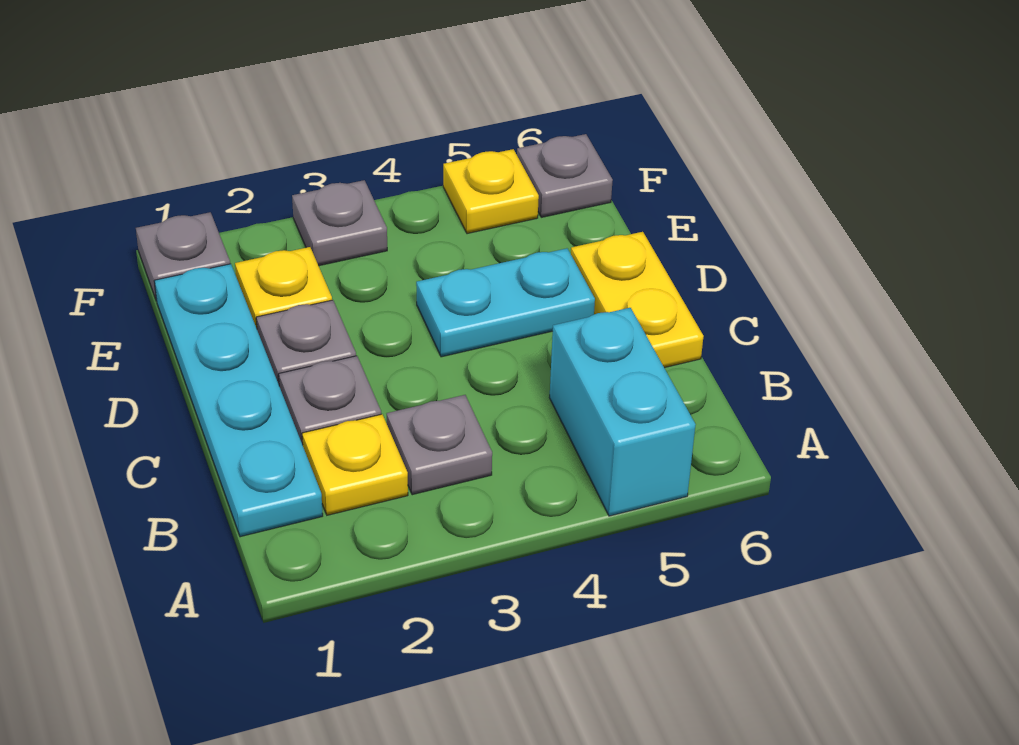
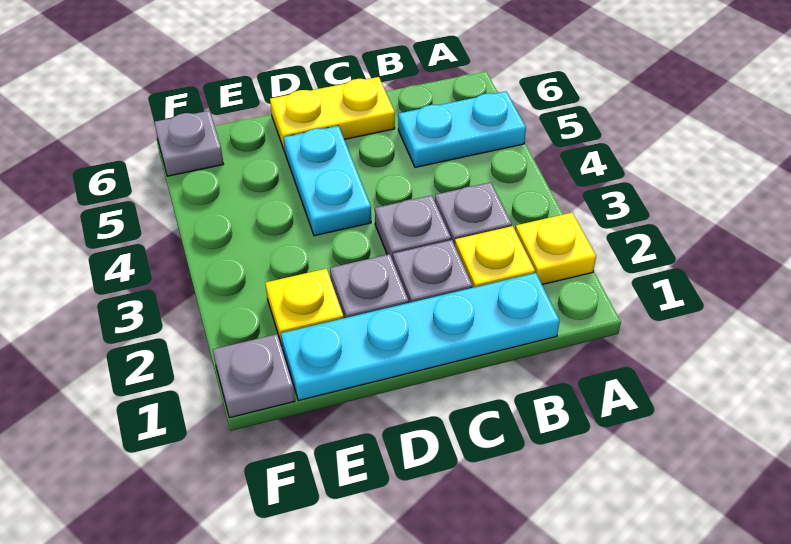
cyan brick A5:B5 level 1 -> cyan plate A5:B5 level 1
grey plate F3 level 1 -> grey plate C3 level 1
yellow plate F5 level 1 -> yellow plate A2 level 1

